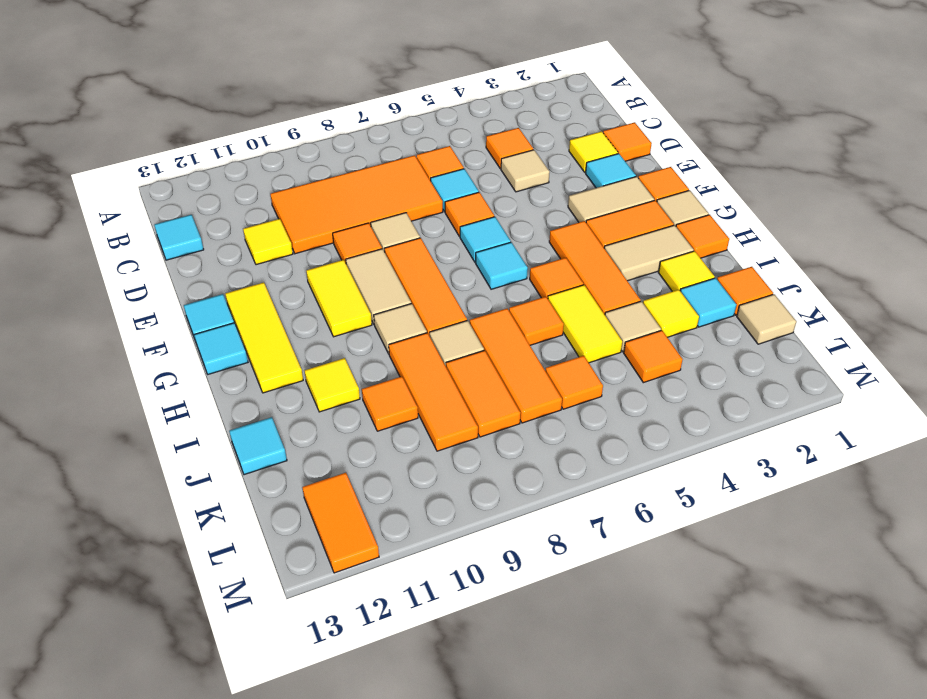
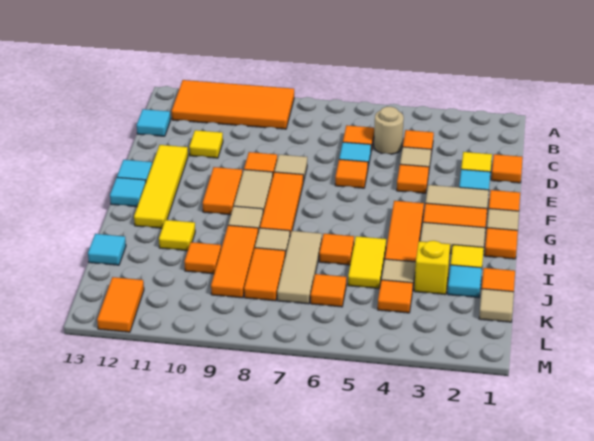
none -> tan round brick C5 level 1
orange tile C7:D10 level 1 -> orange tile A9:B12 level 1
cyan tile F6 level 1 -> none
yellow tile F10:G10 level 1 -> orange tile F10:G10 level 1
yellow tile F12:H12 level 1 -> yellow tile E12:H12 level 1
cyan tile G6 level 1 -> none
orange tile H5 level 1 -> orange tile E4 level 1
orange tile I7:K7 level 1 -> tan tile I7:K7 level 1
yellow tile J3 level 1 -> yellow brick J3 level 1

